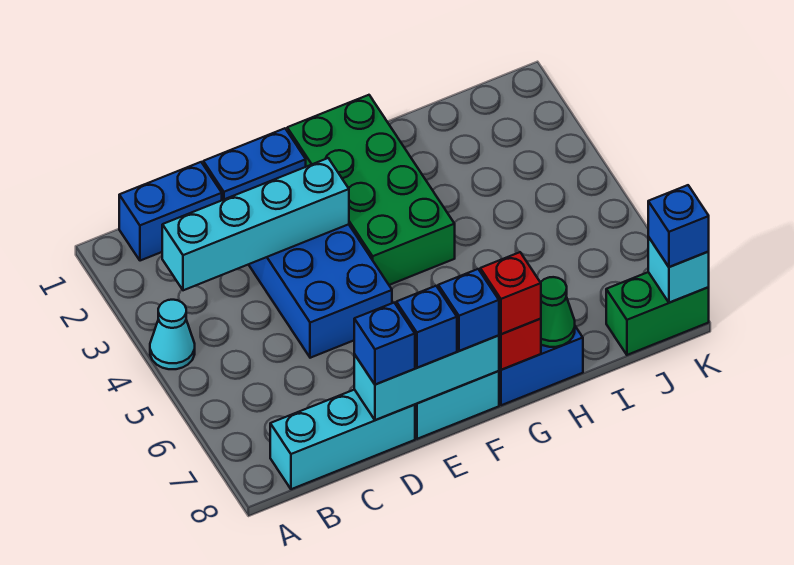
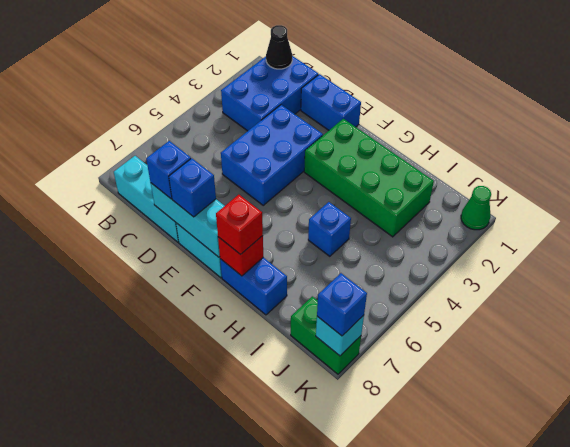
cyan cone A4 level 1 -> none
blue brick B1:C1 level 1 -> blue brick B1:C3 level 1
none -> black cone B1 level 2
cyan brick B3:E3 level 2 -> none
green brick F1:G4 level 1 -> green brick F2:I3 level 1
blue brick F8 level 3 -> blue brick H5 level 1
green cone H8 level 2 -> green cone K1 level 1

